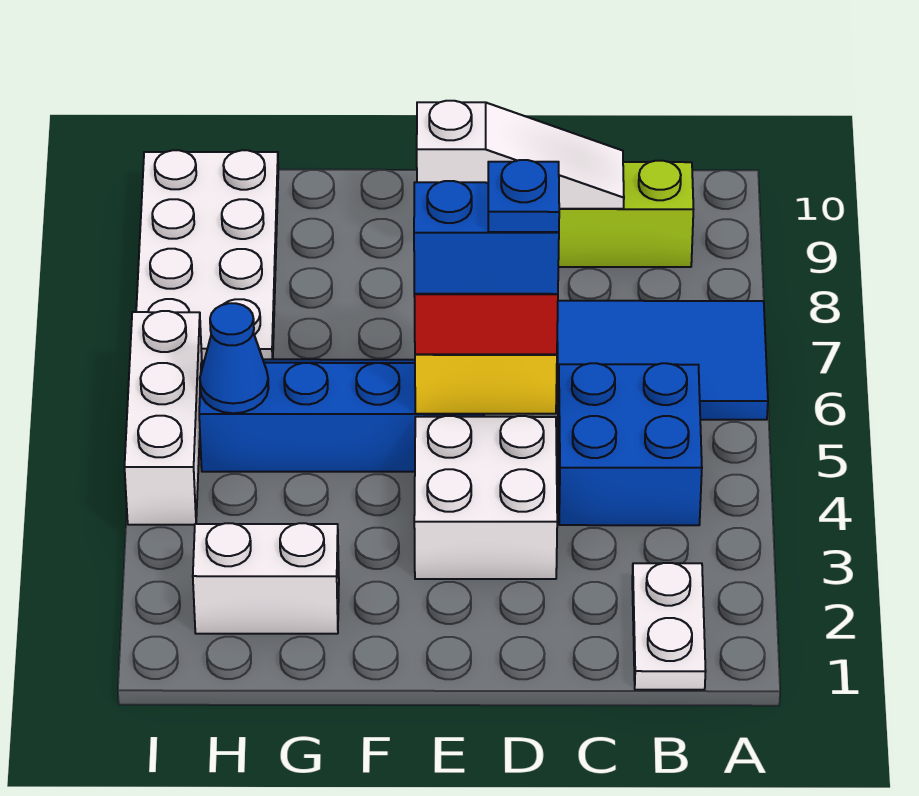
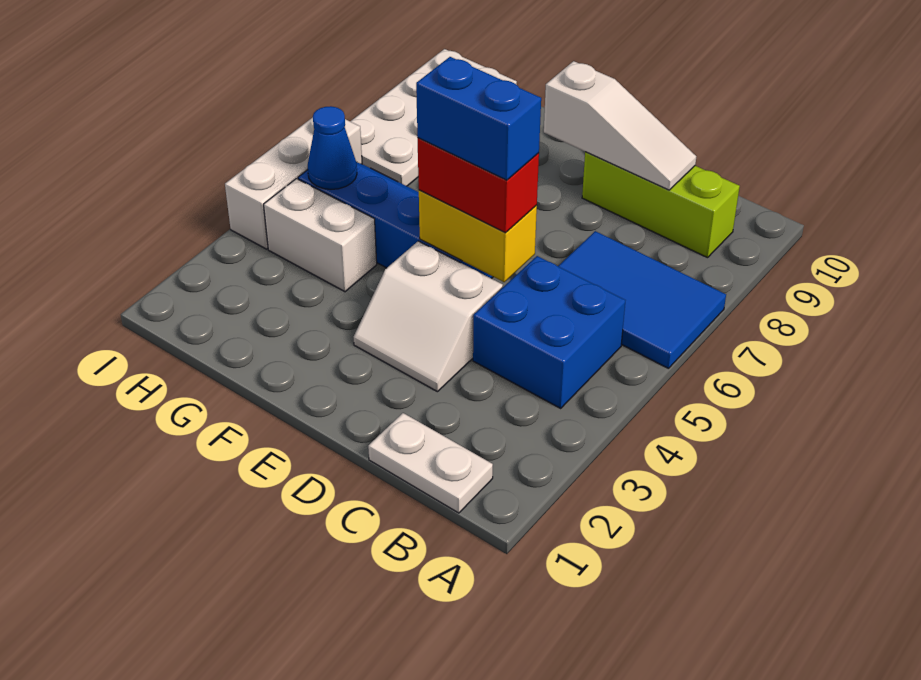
white plate B1:B2 level 1 -> white plate B1:C1 level 1
white brick D3:E4 level 1 -> white slope D3:E4 level 1 top 4
blue plate D5 level 5 -> none
white brick G2:H2 level 1 -> white brick G4:H4 level 1

